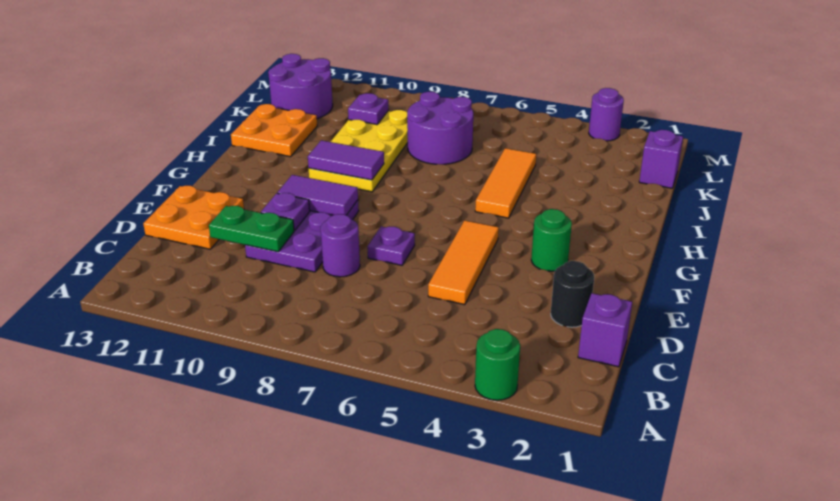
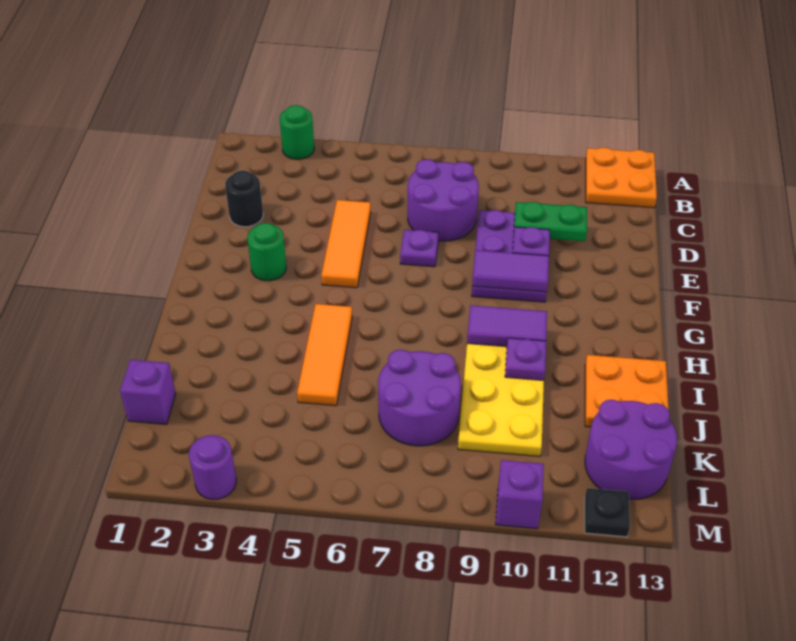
purple brick C1 level 1 -> purple brick M10 level 1
purple round brick D8 level 1 -> purple round brick C7:D8 level 1
orange plate D12:E13 level 1 -> orange plate A12:B13 level 1
purple plate K10 level 2 -> purple plate I10 level 2
none -> black plate M12 level 1

